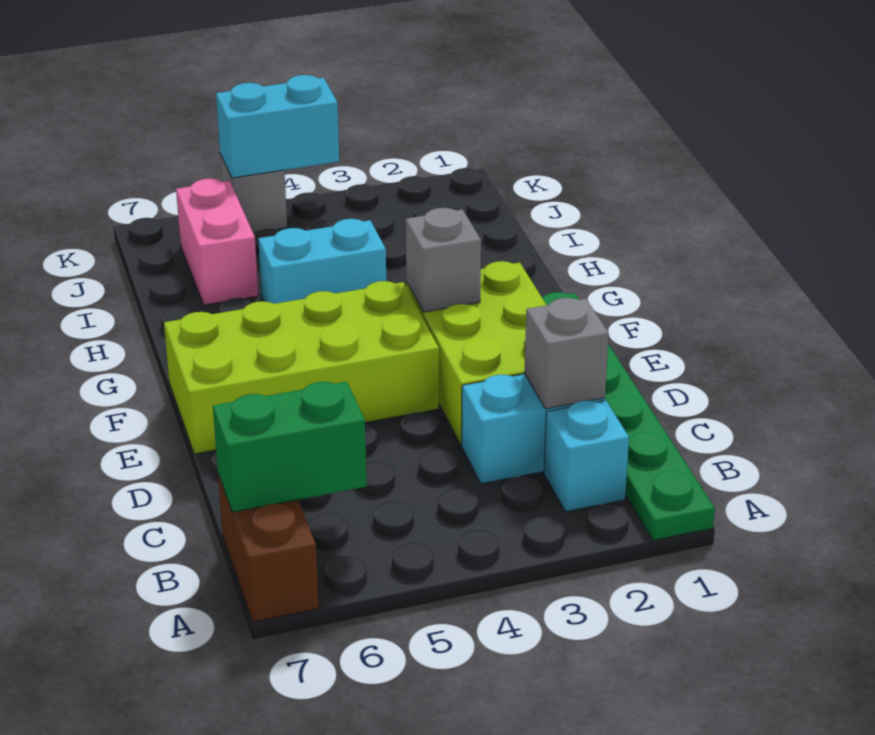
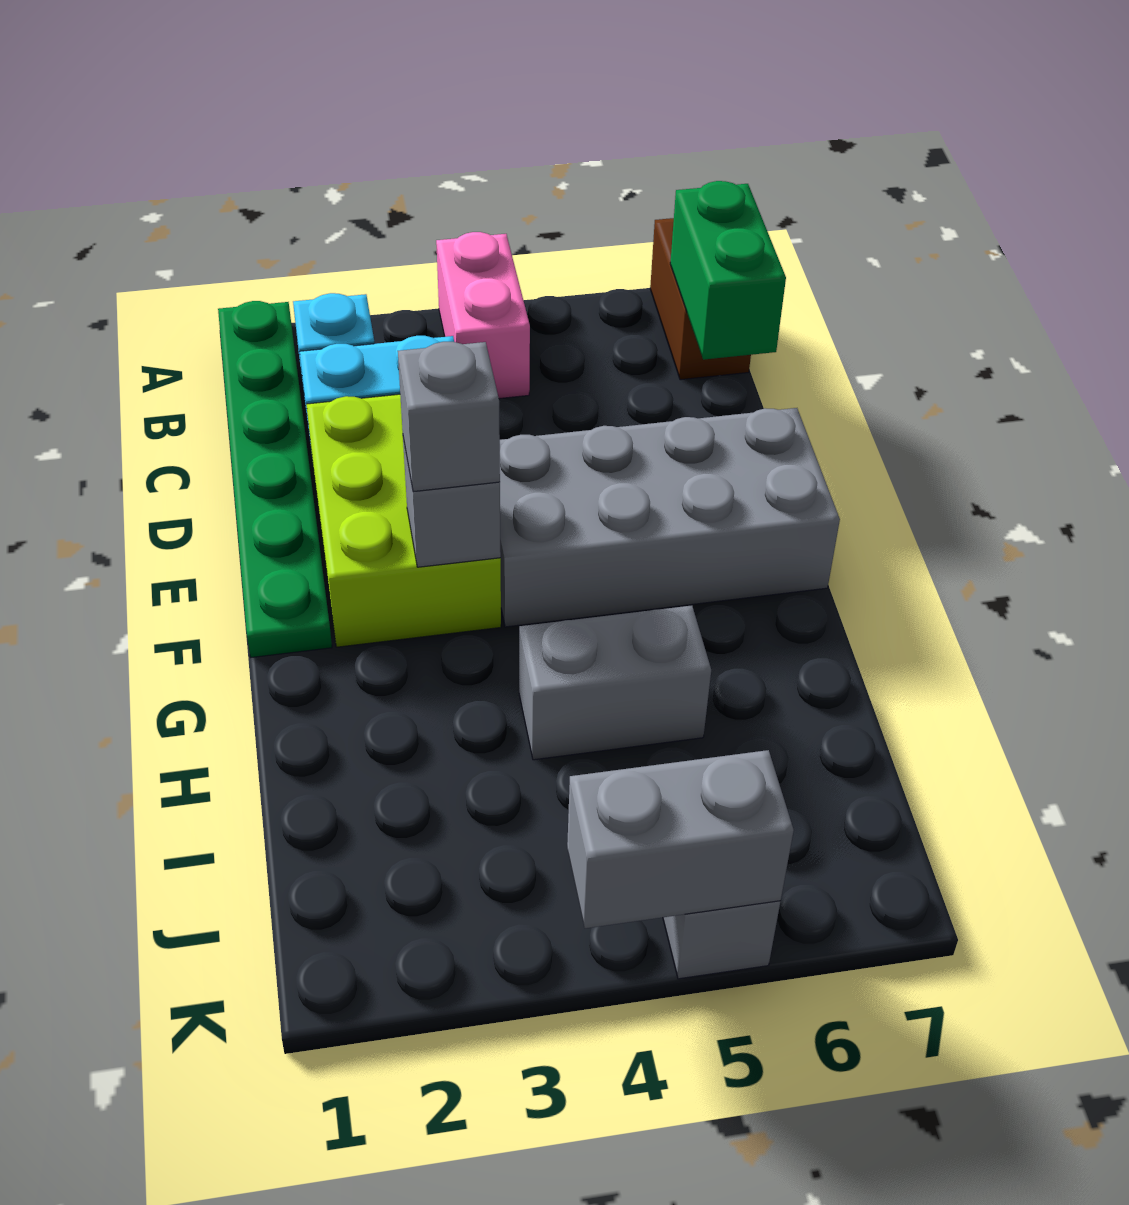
green brick B6:B7 level 2 -> green brick B7:C7 level 2
grey brick C2 level 2 -> grey brick F3 level 3
lime brick E4:F7 level 1 -> grey brick E4:F7 level 1
cyan brick H4:H5 level 1 -> grey brick H4:H5 level 1
pink brick I6:J6 level 1 -> pink brick A4:B4 level 1
cyan brick K4:K5 level 2 -> grey brick K4:K5 level 2

